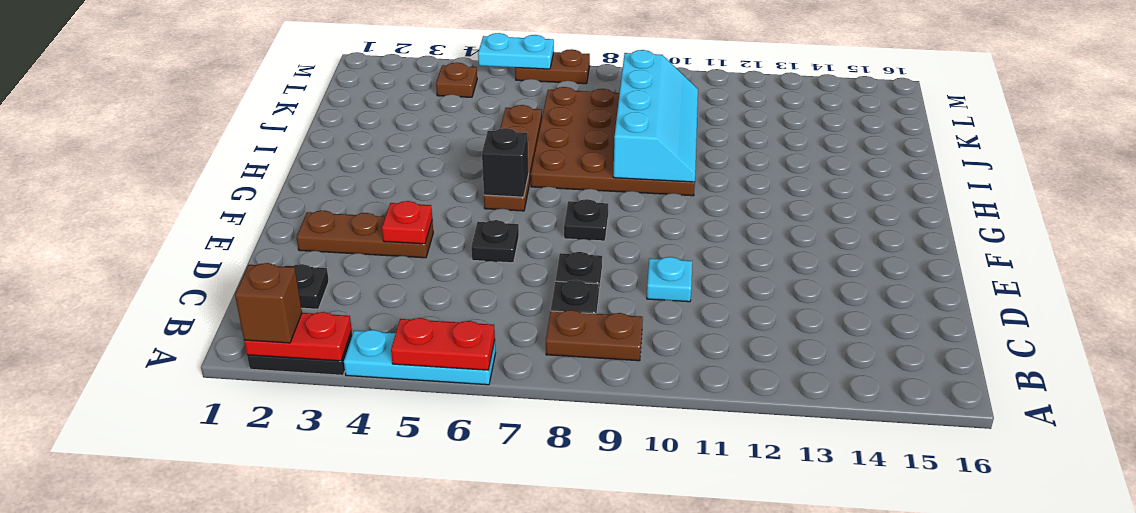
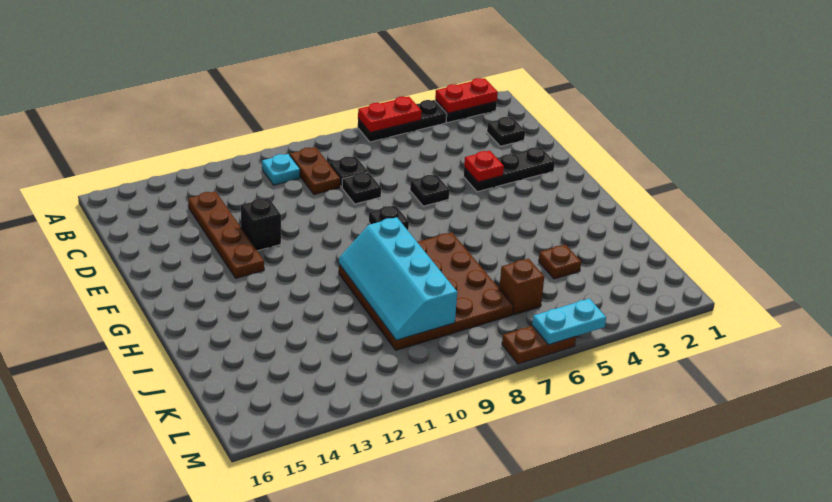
brown brick A2 level 3 -> brown brick K6 level 1
cyan plate A4:A6 level 1 -> black plate A4:A6 level 1
brown plate B8:B9 level 1 -> brown plate B9:C9 level 1
cyan plate D10 level 1 -> cyan plate B10 level 1
brown plate E2:E4 level 1 -> black plate E2:E4 level 1
brown plate G6:J6 level 1 -> brown plate C13:F13 level 1
black brick G6 level 2 -> black brick E12 level 1
brown plate L4 level 1 -> brown plate J4 level 1

